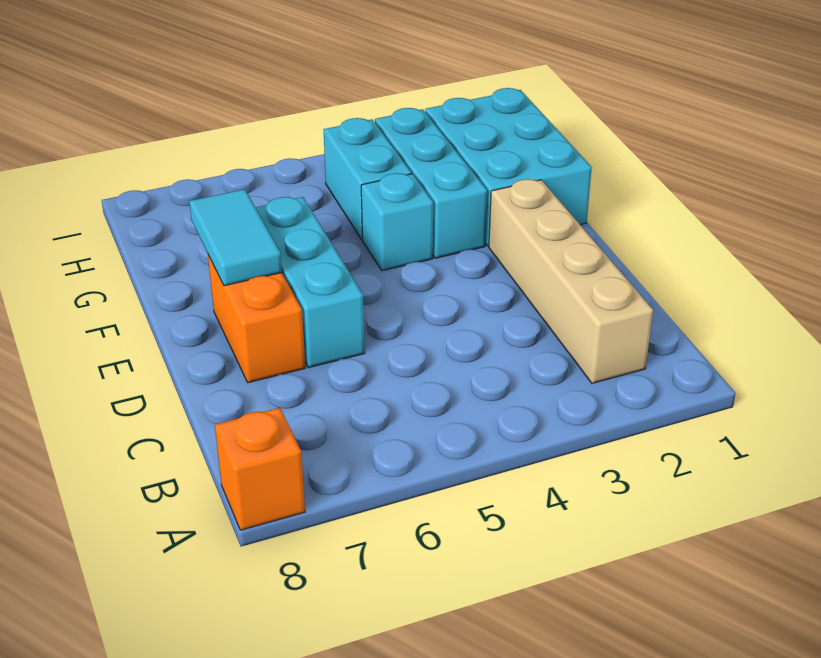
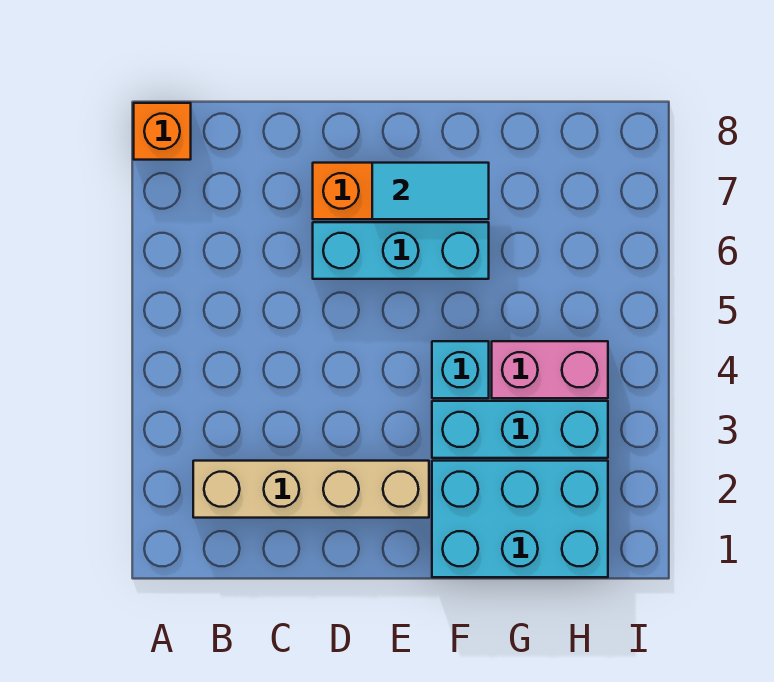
cyan brick G4:H4 level 1 -> pink brick G4:H4 level 1

